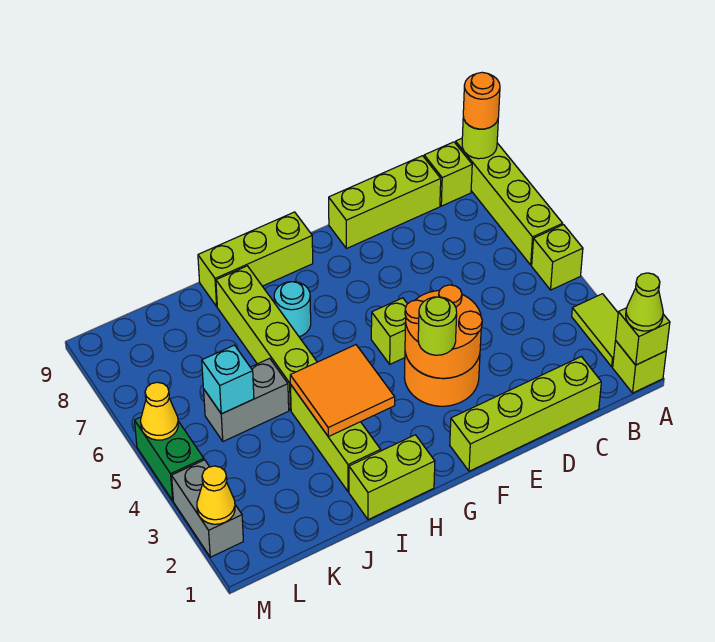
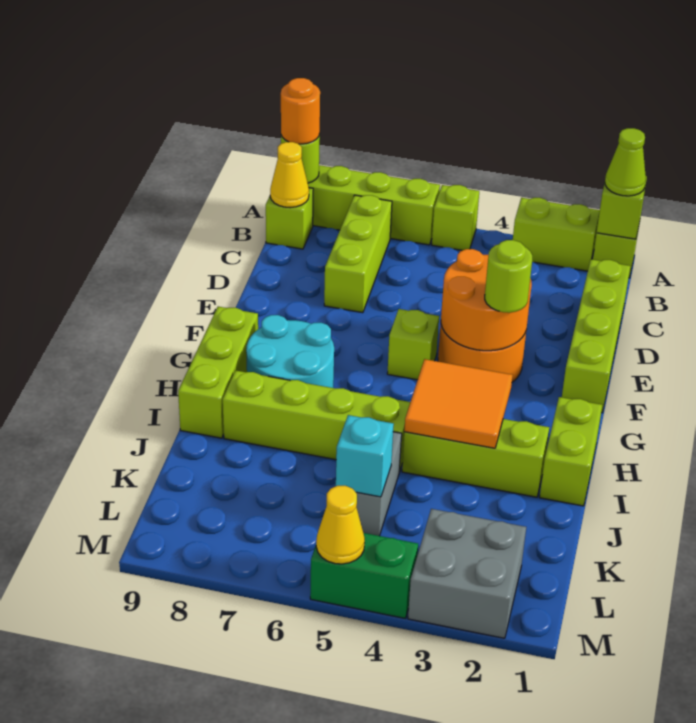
lime tile A2:A3 level 1 -> lime brick A2:A3 level 1
lime brick C9:E9 level 1 -> lime brick B7:D7 level 1
cyan round brick H7 level 1 -> cyan round brick G7:H8 level 1
grey brick M2:M3 level 1 -> grey brick L2:M3 level 1
yellow cone M2 level 2 -> yellow cone B9 level 2

